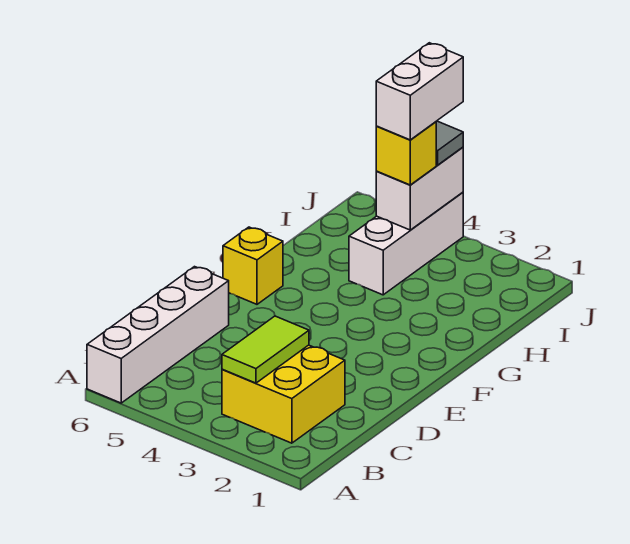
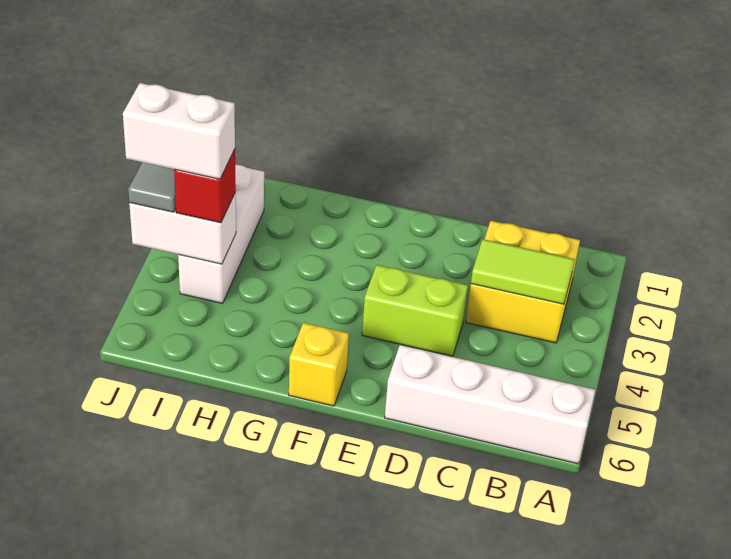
none -> lime brick D4:E4 level 1
white brick H4:J4 level 1 -> white brick I2:I4 level 1
yellow brick I4 level 3 -> red brick I4 level 3

